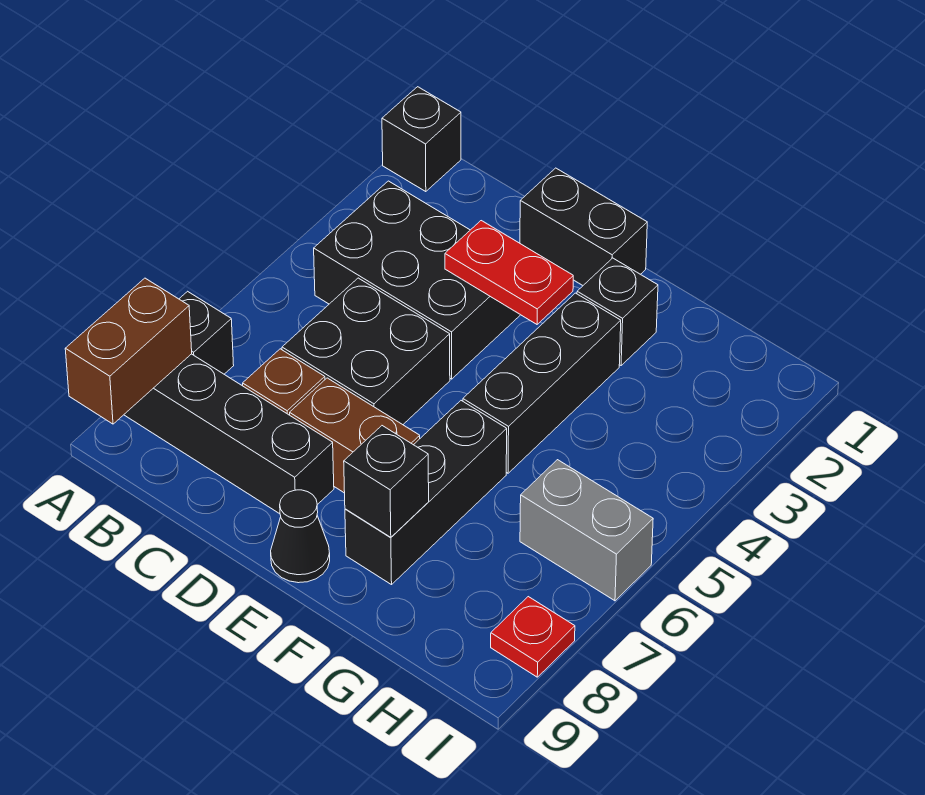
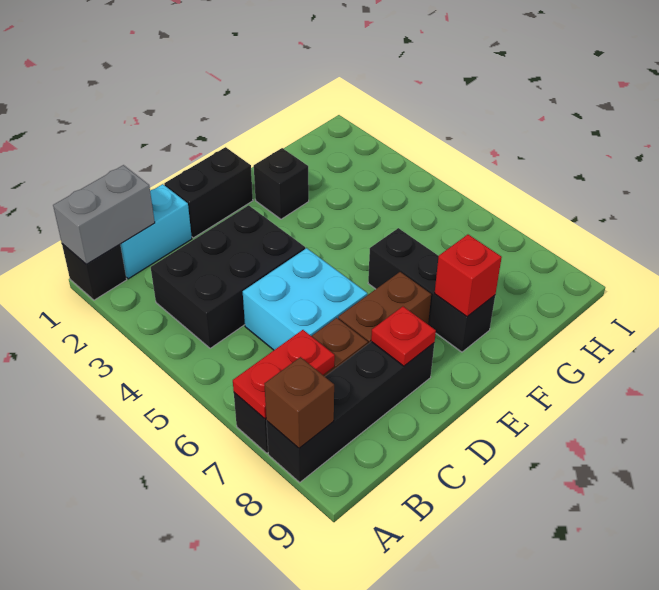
brown brick A8:A9 level 2 -> brown brick A8 level 2
none -> cyan brick B1:C1 level 1
black brick C5:D6 level 1 -> cyan brick C5:D6 level 1
red plate D3:E3 level 2 -> red plate A7:B7 level 2
black cone E9 level 1 -> none
black brick F3:F5 level 1 -> none
black brick F8 level 2 -> red brick F8 level 2
grey brick H6:I6 level 1 -> grey brick A1:B1 level 2
red plate I8 level 1 -> red plate D8 level 2

